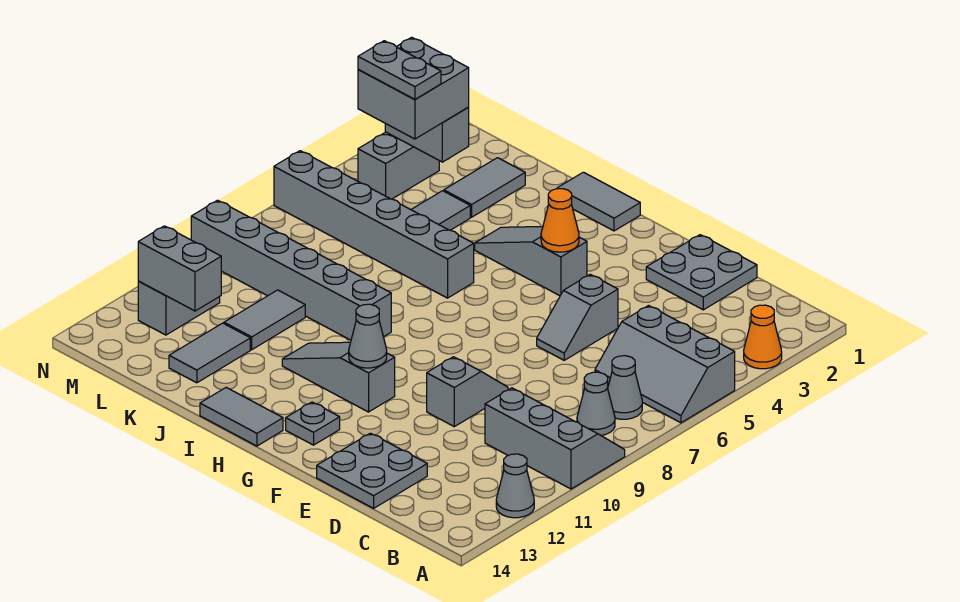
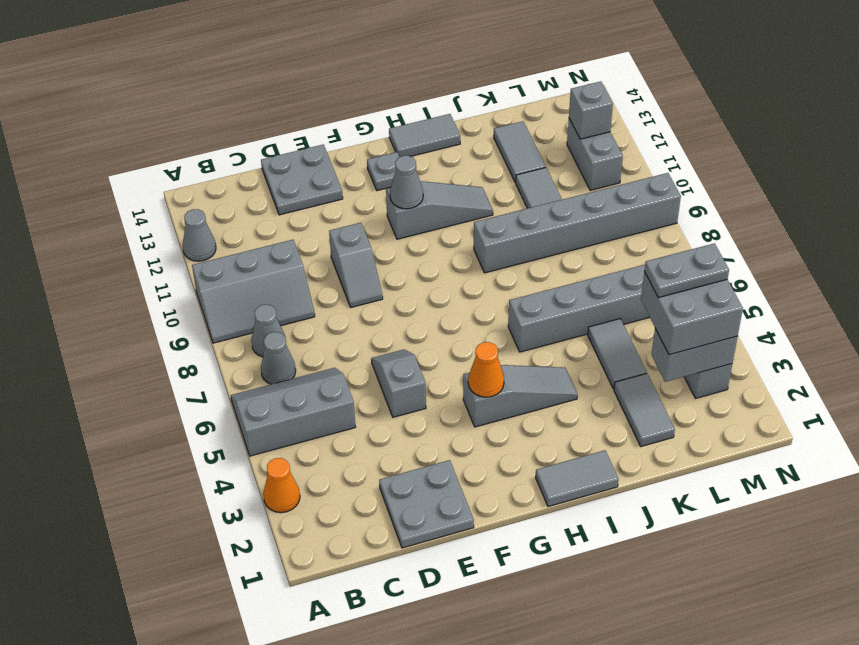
grey brick L12:M12 level 2 -> grey brick M12 level 2

